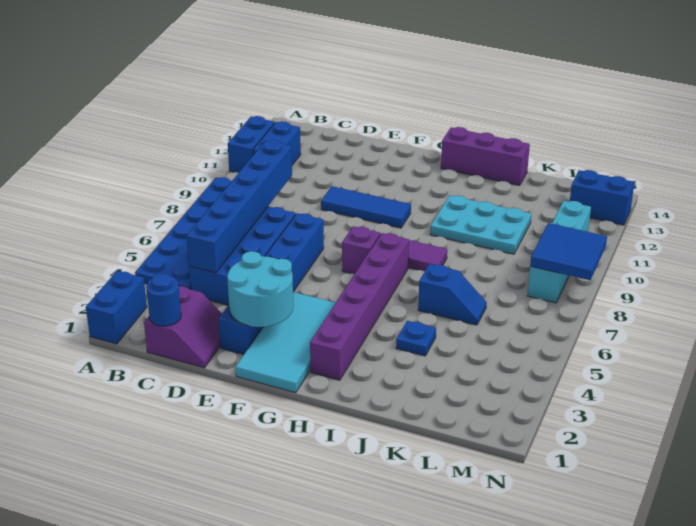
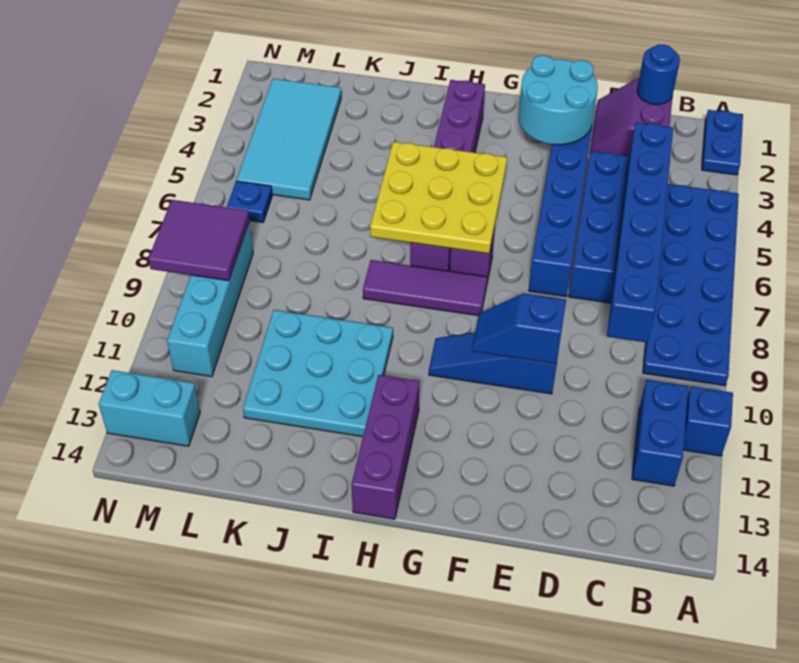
blue brick A1:A2 level 1 -> blue plate A1:A2 level 1
blue brick A11:A12 level 1 -> blue brick A11 level 1
blue tile E10:G10 level 1 -> blue slope E10:G10 level 1 top E
cyan tile F1:G4 level 1 -> cyan tile L2:M5 level 1
none -> yellow plate G5:I7 level 2
purple brick H14:J14 level 1 -> purple brick H12:H14 level 1
cyan plate I10:K11 level 1 -> cyan plate I10:K12 level 1
blue plate J4 level 1 -> blue plate M6 level 1
blue slope J6:K6 level 1 top J -> blue slope E10:F10 level 2 top E
blue tile M8:N9 level 2 -> purple tile M8:N9 level 2
blue brick M13:N13 level 1 -> cyan brick M13:N13 level 1

